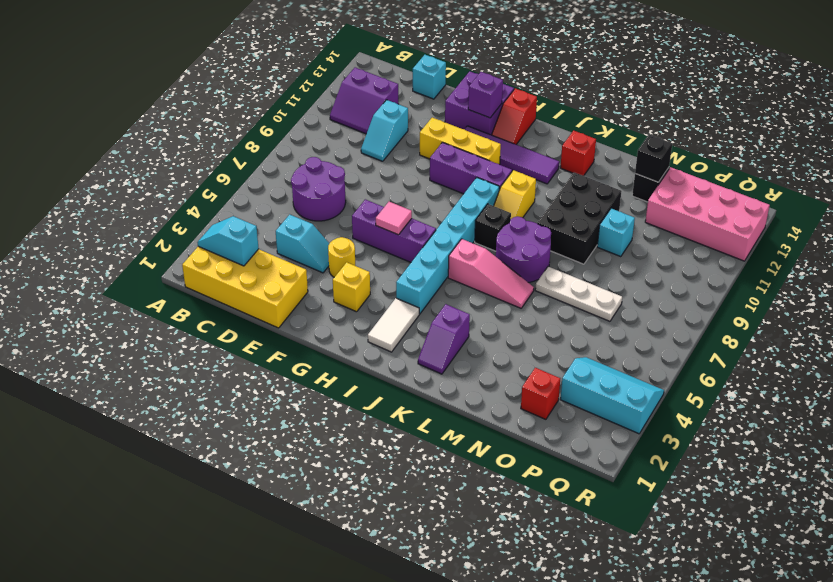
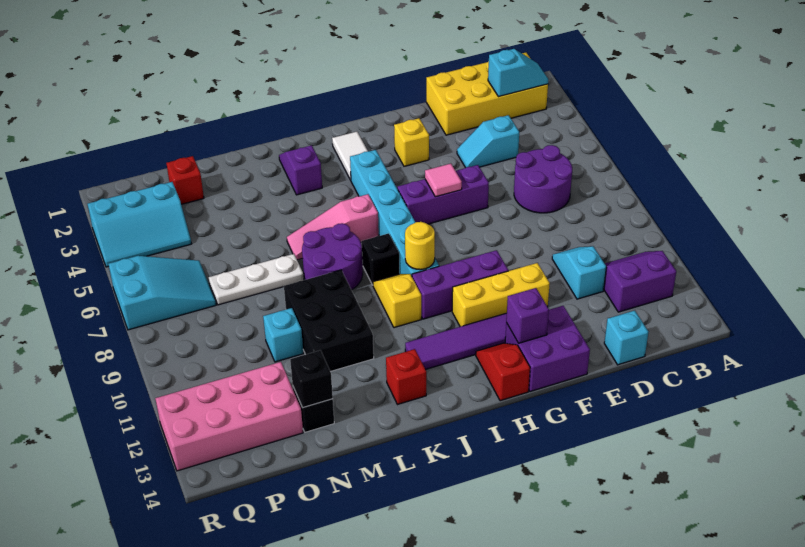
yellow round brick F4 level 1 -> yellow round brick I9 level 2
none -> cyan slope P6:R7 level 1 top R

